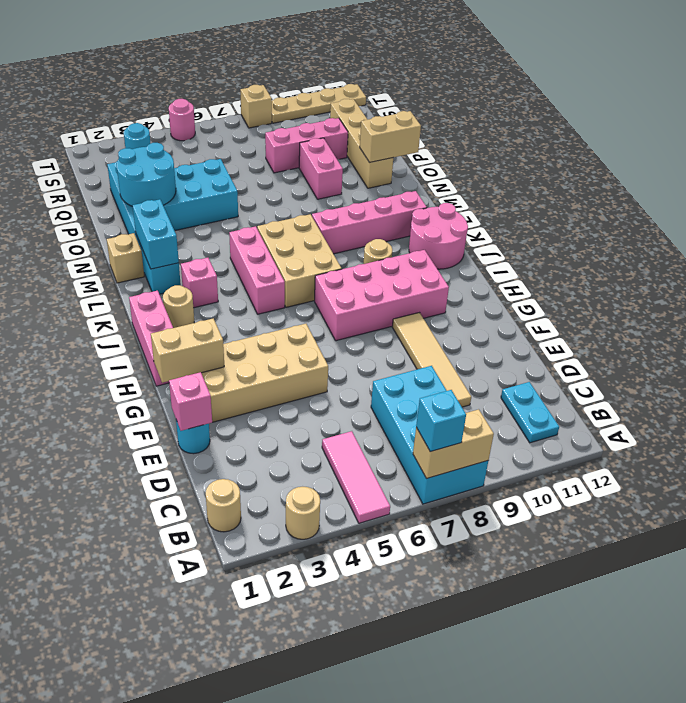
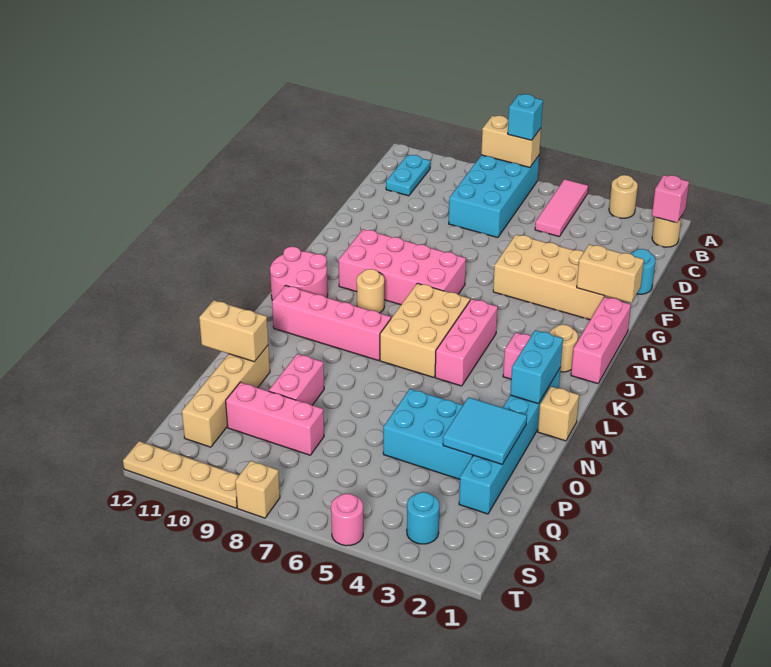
tan tile D9:G9 level 1 -> none
pink brick E1 level 2 -> pink brick B1 level 2
cyan round brick O2:P3 level 2 -> cyan tile O2:P3 level 2

